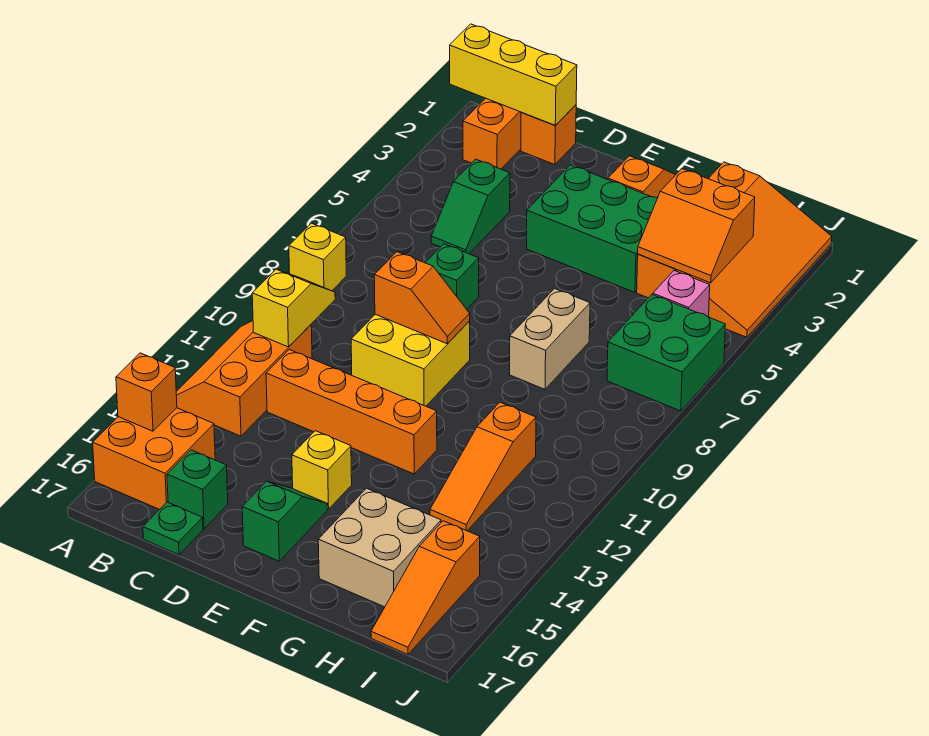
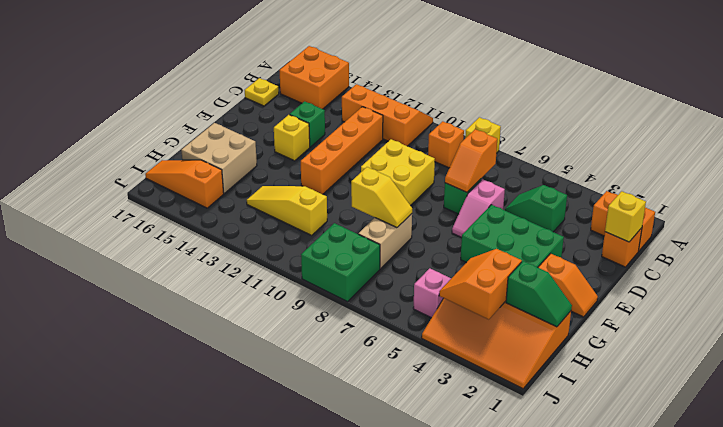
yellow brick A1:C1 level 2 -> yellow brick C1 level 2
orange brick A15 level 2 -> orange brick B9 level 1
yellow slope B10:B11 level 2 top 11 -> yellow slope G8:G9 level 2 top 9
green brick C16 level 1 -> green brick D14 level 1
green plate C17 level 1 -> yellow plate C17 level 1
none -> pink slope D6:E6 level 1 top D
orange slope D9:E9 level 2 top D -> orange slope C7:D7 level 2 top C
green brick E3:G4 level 1 -> green brick E3:F5 level 1
green slope E15:E16 level 1 top 16 -> green slope H1:H2 level 2 top 2
tan brick G7:G8 level 1 -> tan brick G8:H8 level 1
orange slope H11:H13 level 1 top 11 -> yellow slope H11:H13 level 1 top 11
green brick I6:J7 level 1 -> green brick I8:J9 level 1

